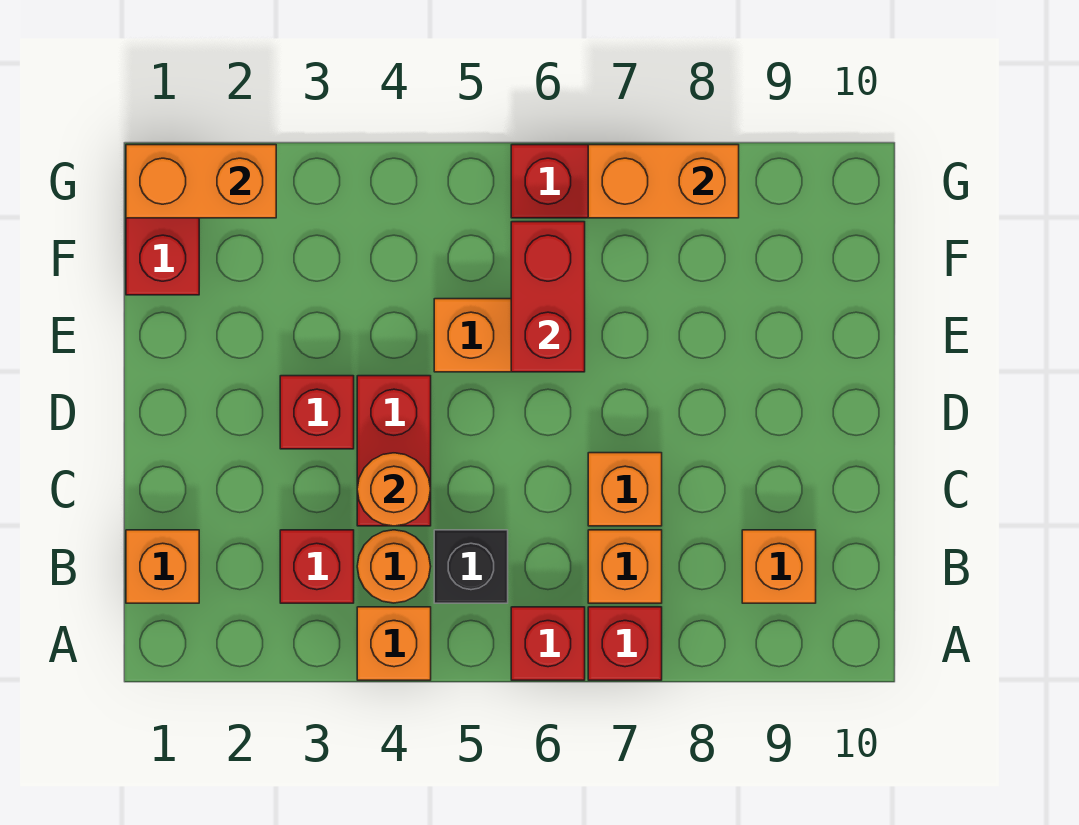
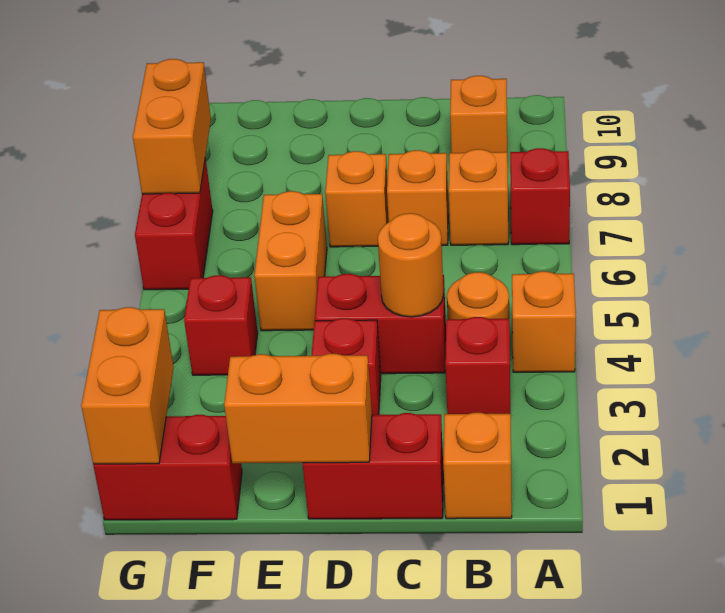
red brick A6 level 1 -> red brick F4 level 1
black brick B5 level 1 -> none
none -> orange brick D1:E1 level 2
none -> orange brick D7 level 1
red brick E6:F6 level 2 -> red brick C1:D1 level 1

